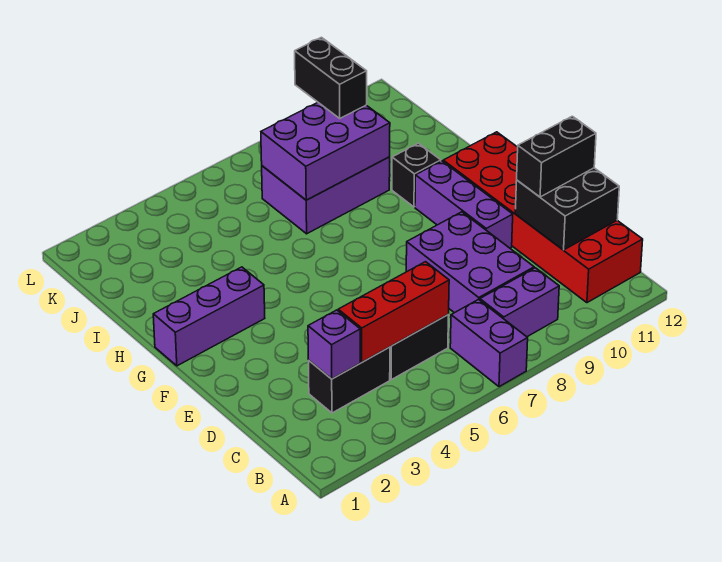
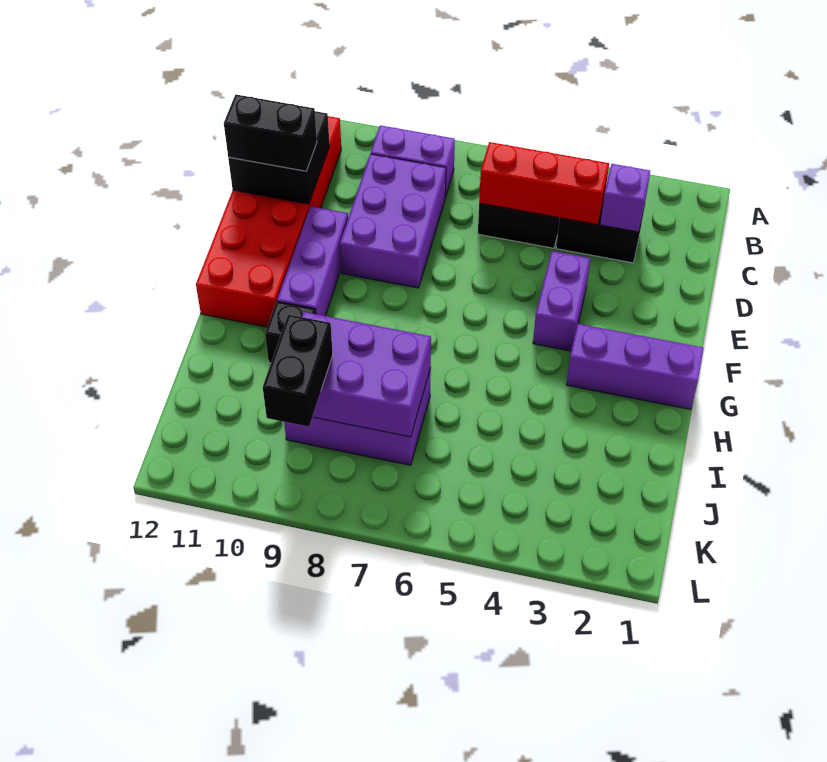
purple brick A7:B7 level 1 -> purple brick E4:F4 level 1

